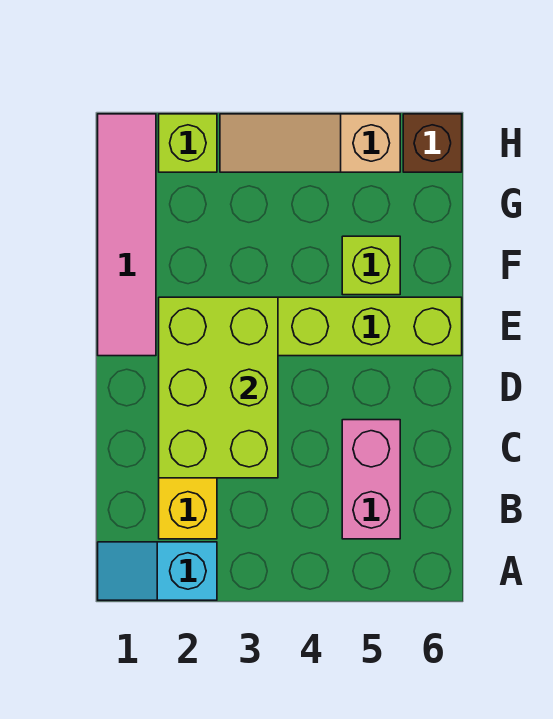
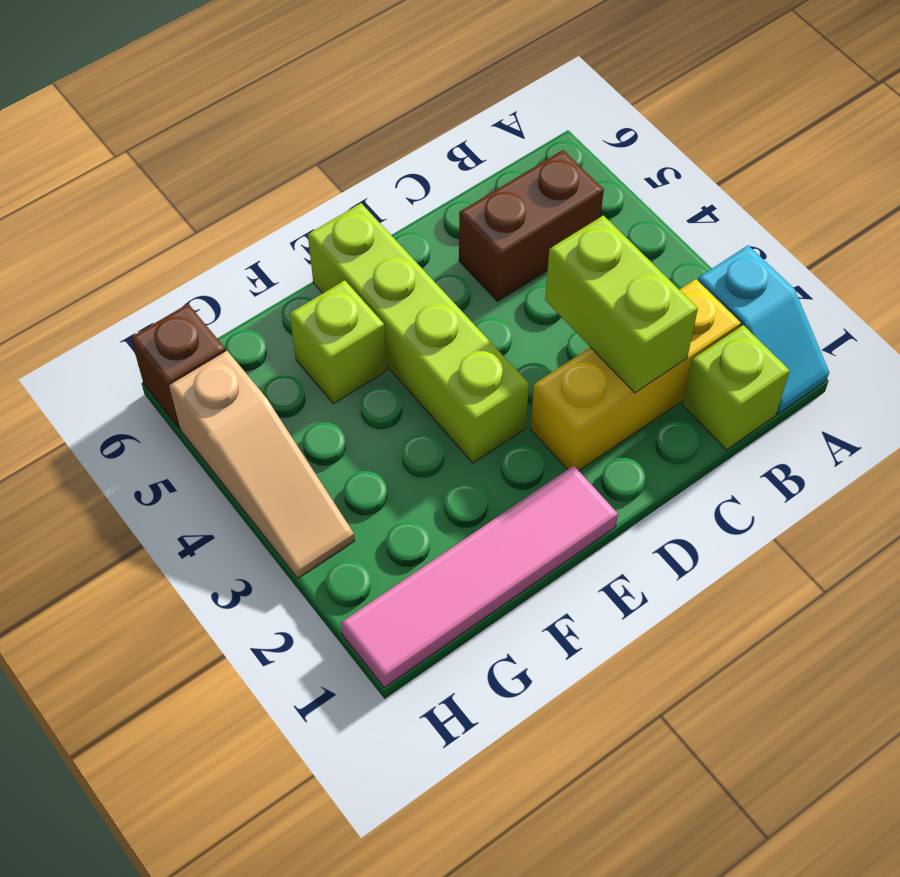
pink brick B5:C5 level 1 -> brown brick B5:C5 level 1
lime brick C2:E3 level 2 -> lime brick C2:C3 level 2
lime brick H2 level 1 -> lime brick B1 level 1

